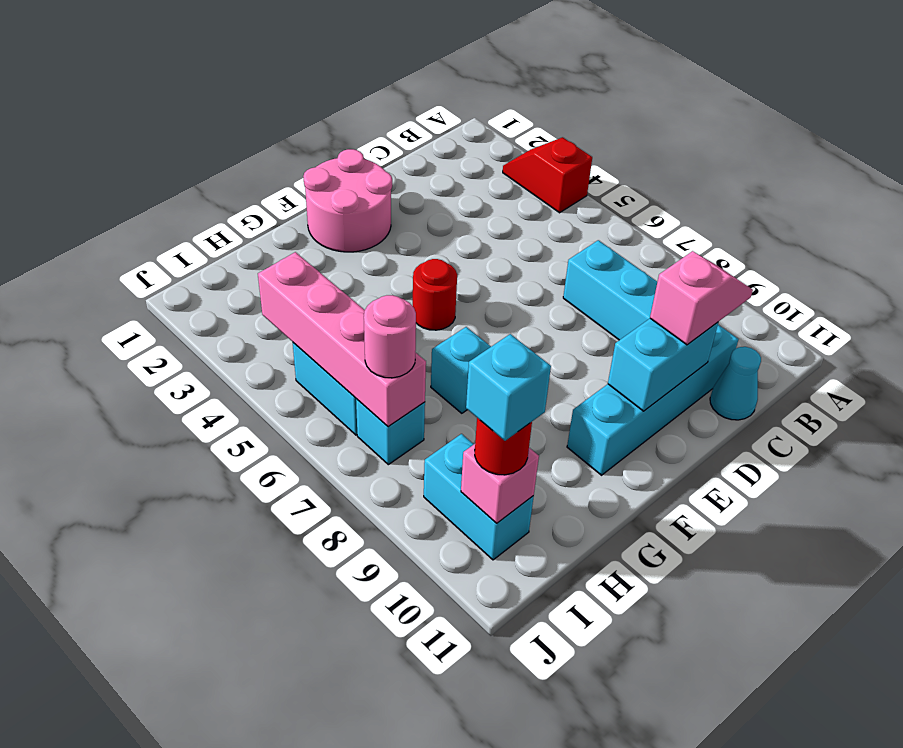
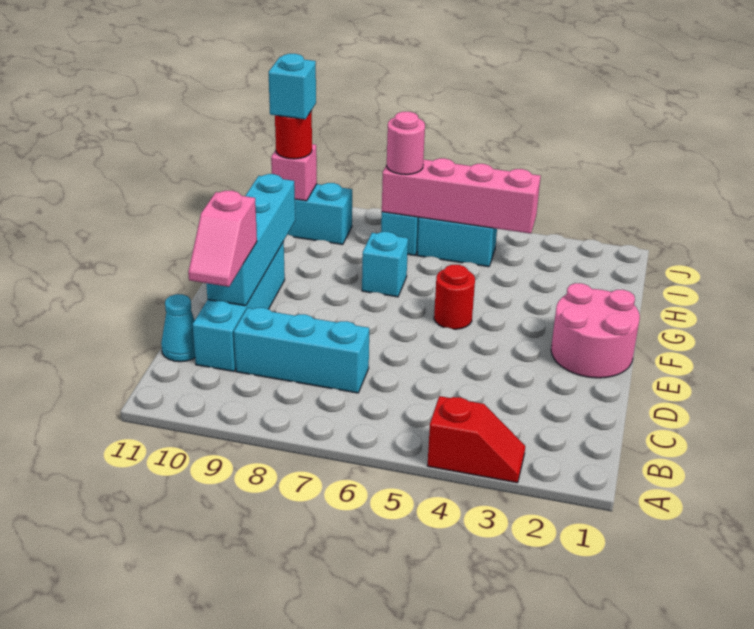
cyan brick D10:E10 level 2 -> cyan brick D10:G10 level 2

